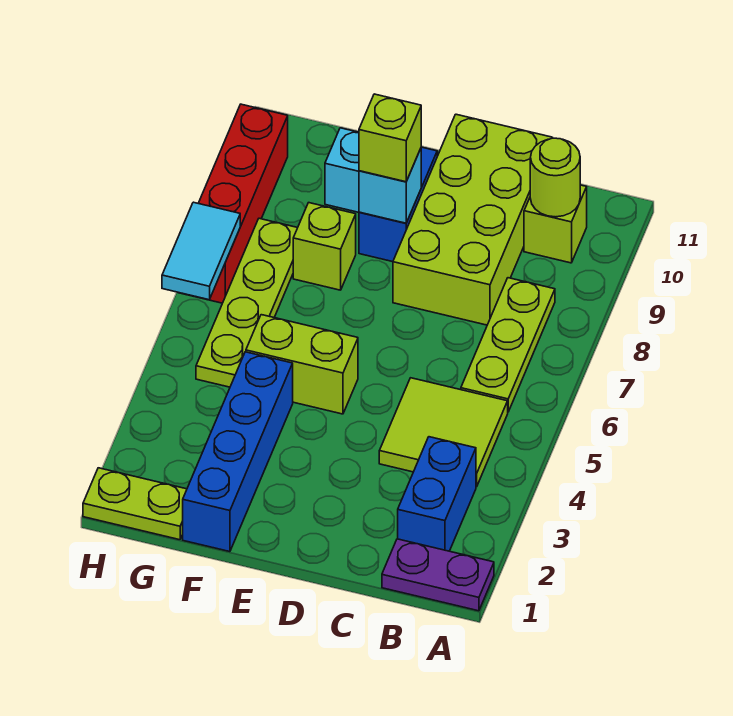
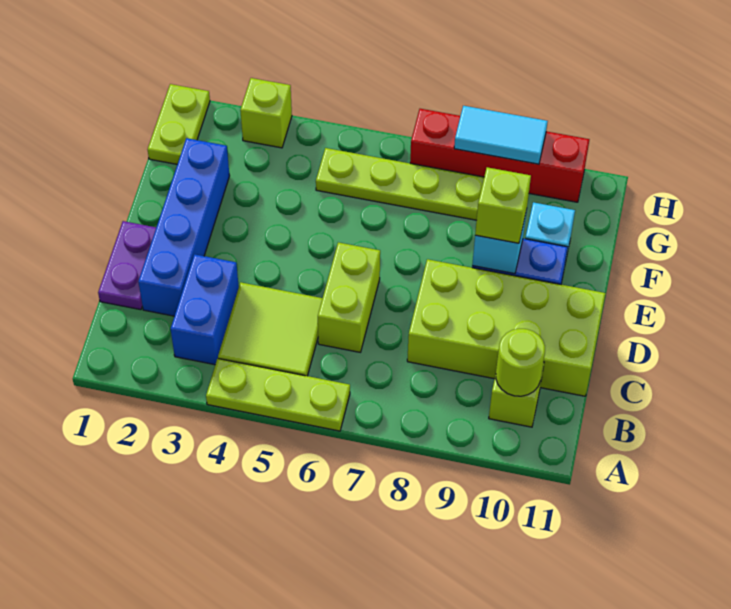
purple plate A1:B1 level 1 -> purple plate C1:D1 level 1
blue brick B2:B3 level 1 -> blue brick B3:C3 level 1
lime plate B6:B8 level 1 -> lime plate A4:A6 level 1
lime brick E5:F5 level 1 -> lime brick C6:D6 level 1
blue brick F1:F4 level 1 -> blue brick C2:F2 level 1
lime brick F8 level 1 -> lime brick H3 level 1
cyan tile H6:H7 level 2 -> cyan tile H8:H9 level 2

